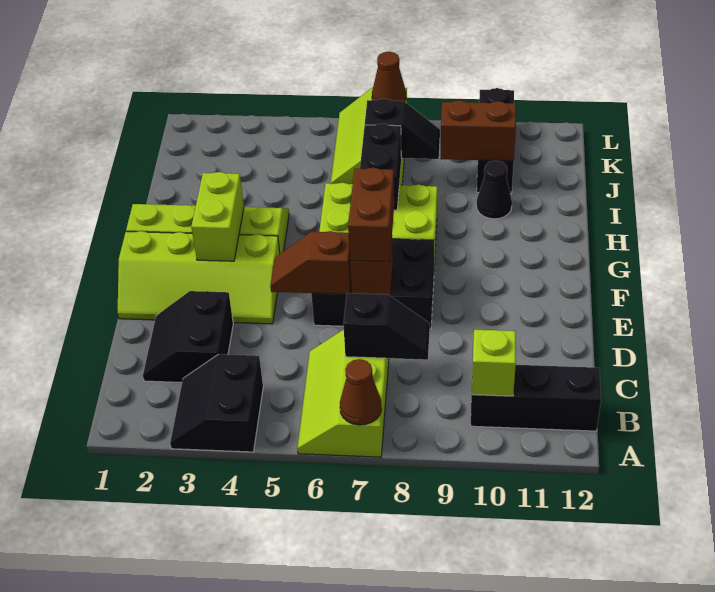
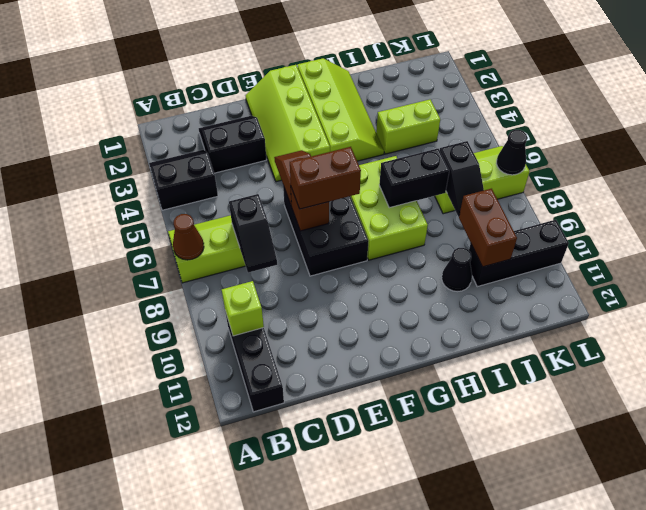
lime brick F3:G3 level 2 -> lime brick I4:J4 level 1
brown cone L7 level 2 -> black cone L7 level 2

